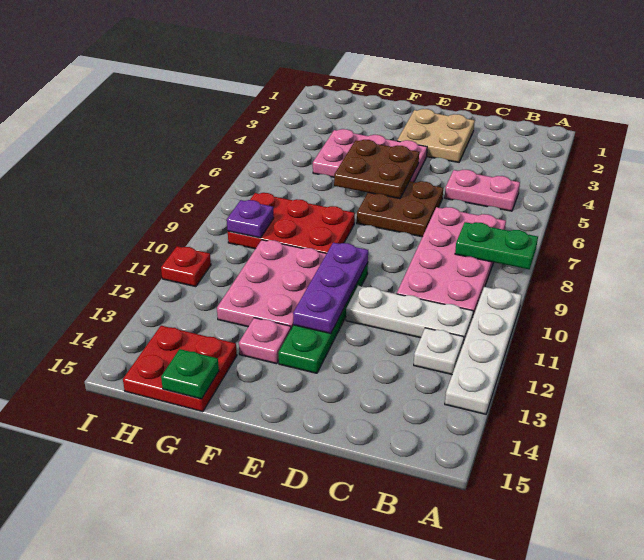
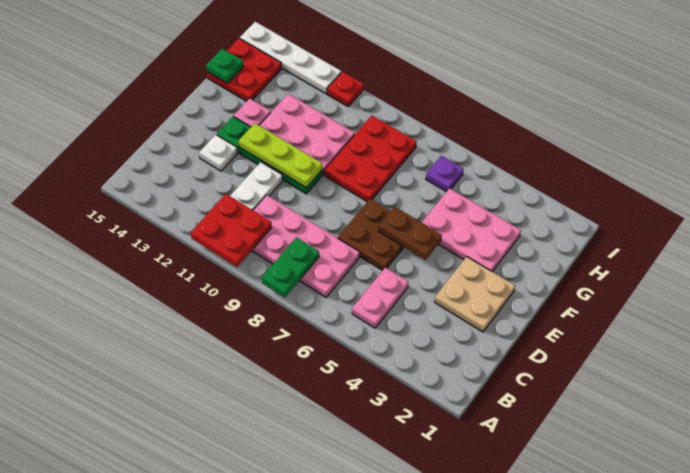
white plate A10:A13 level 1 -> white plate I12:I15 level 1
none -> red plate A10:B11 level 2
white plate B12 level 1 -> white plate D13 level 1
pink plate E4:G5 level 1 -> pink plate F3:G5 level 1
brown plate E5:F6 level 2 -> brown plate E5:E6 level 2
purple plate E10:E12 level 2 -> lime plate E10:E12 level 2
purple plate H9 level 2 -> purple plate H6 level 1

